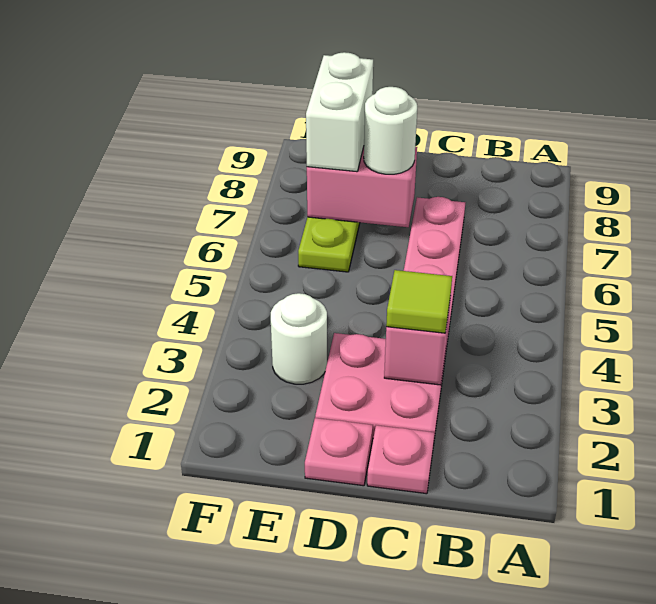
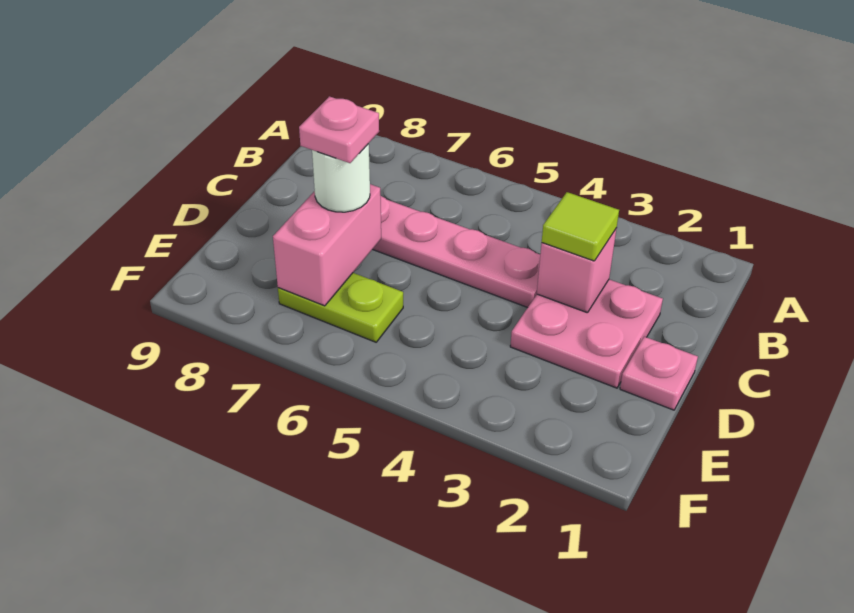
pink plate C1 level 1 -> pink plate D7 level 4
white round brick E3 level 1 -> none
white brick E7:E8 level 3 -> none

